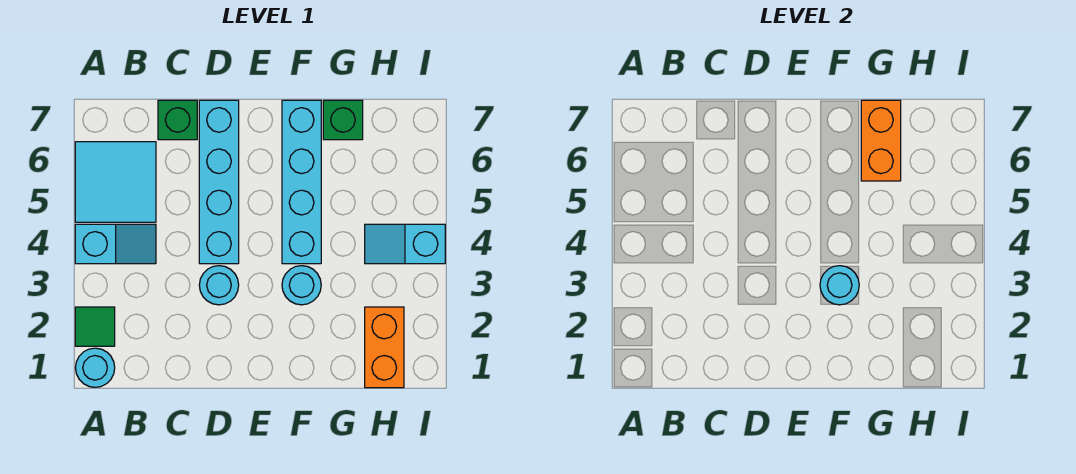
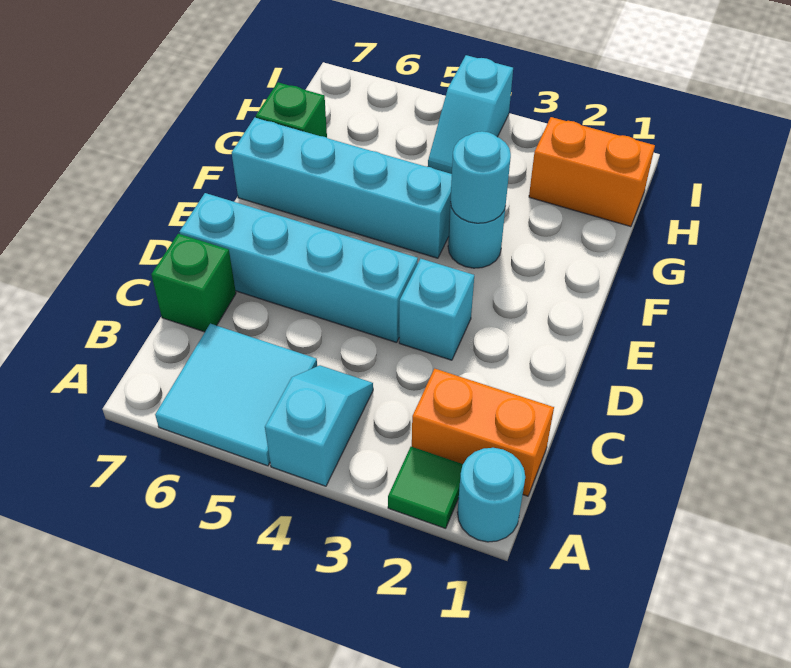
cyan round brick D3 level 1 -> cyan brick D3 level 1
orange brick G6:G7 level 2 -> orange brick B1:B2 level 1

